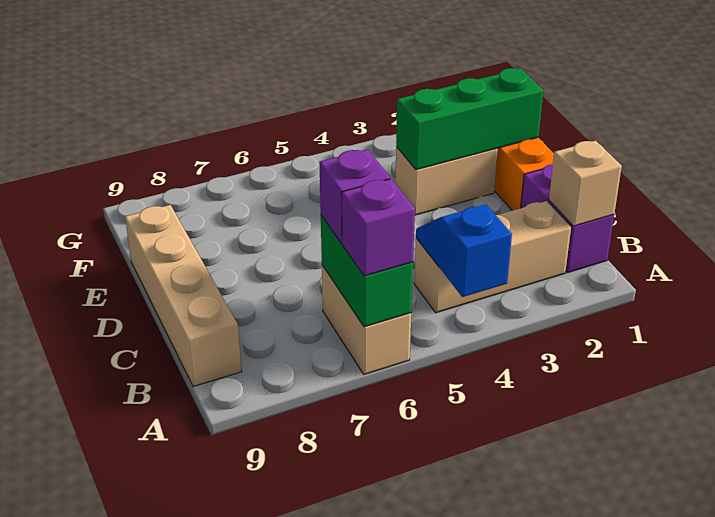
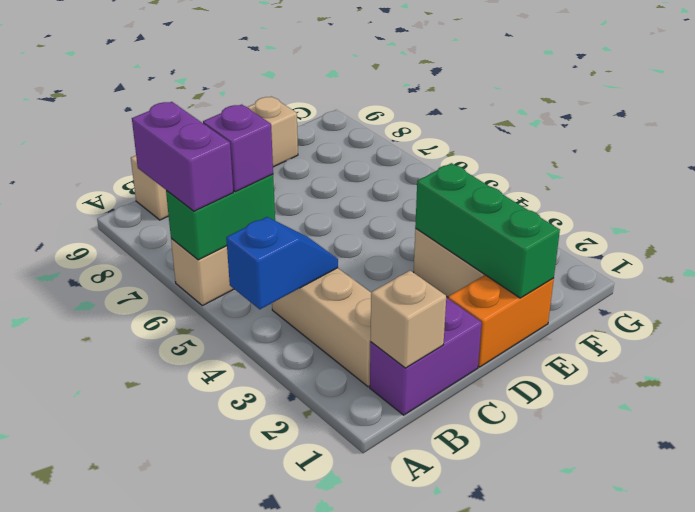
purple brick A6 level 3 -> purple brick A6:A7 level 3

